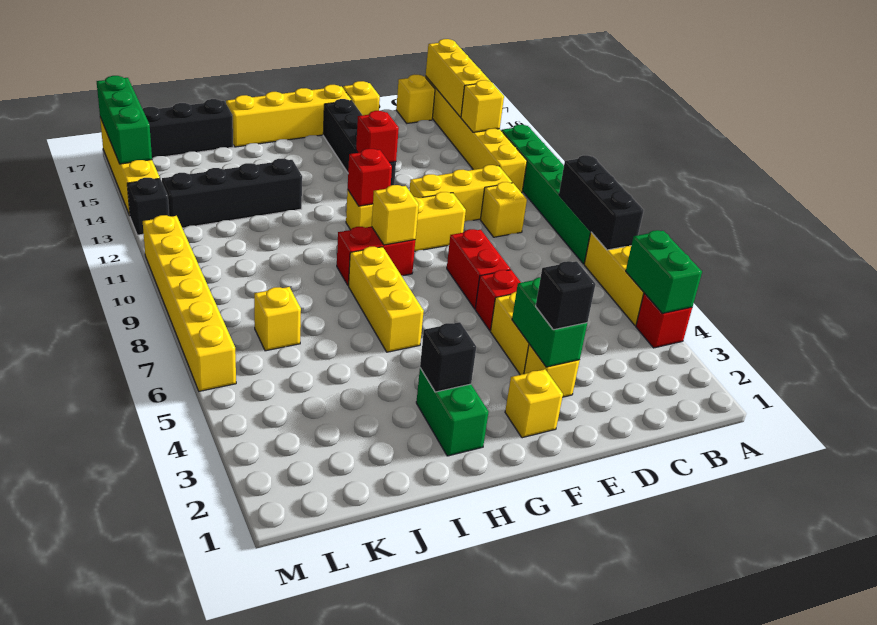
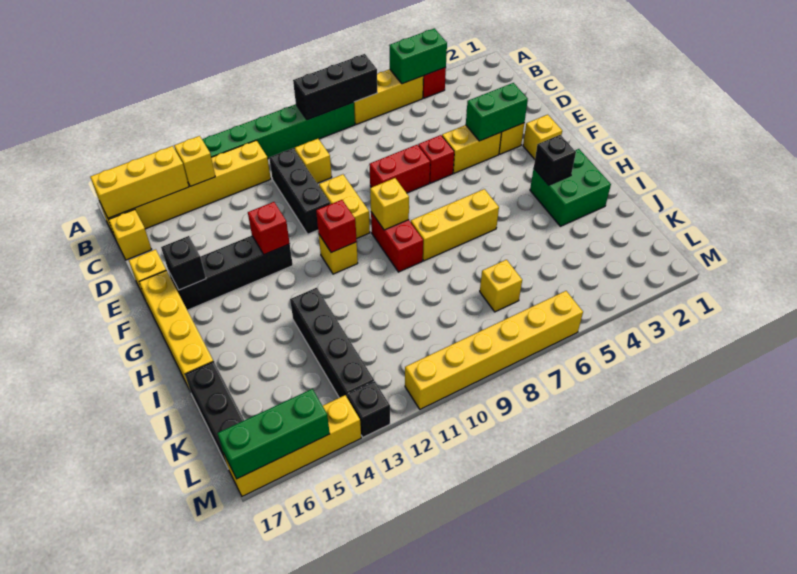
yellow brick C11:E11 level 1 -> black brick C11:E11 level 1
black brick E3 level 3 -> black brick F16 level 2
green brick H2:H3 level 1 -> green brick H2:I3 level 1

